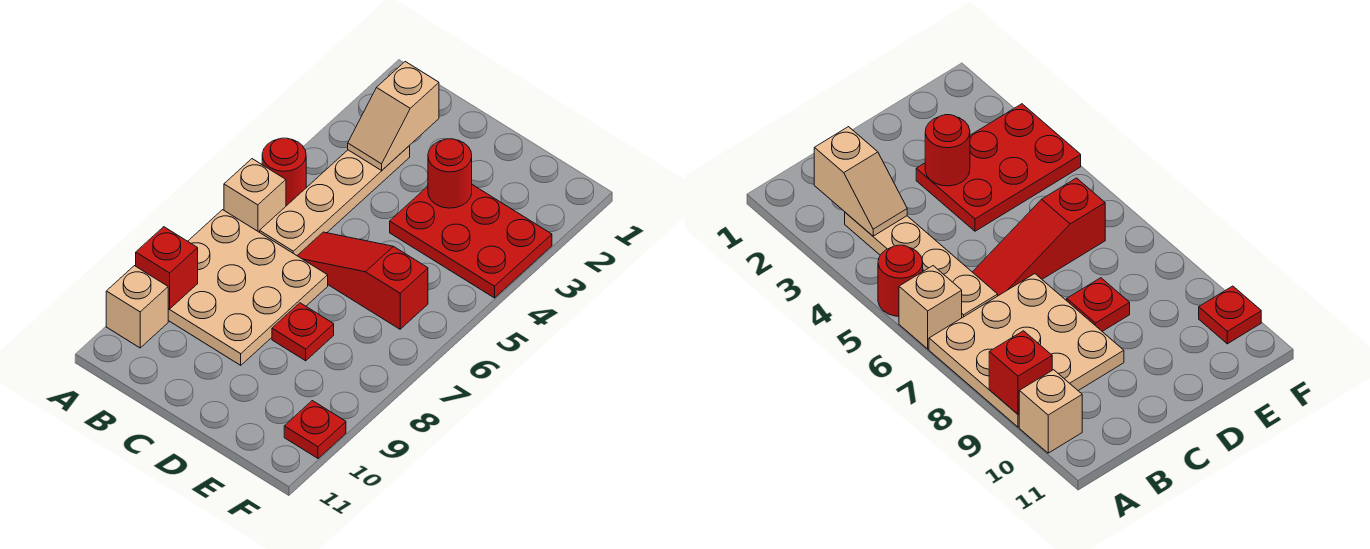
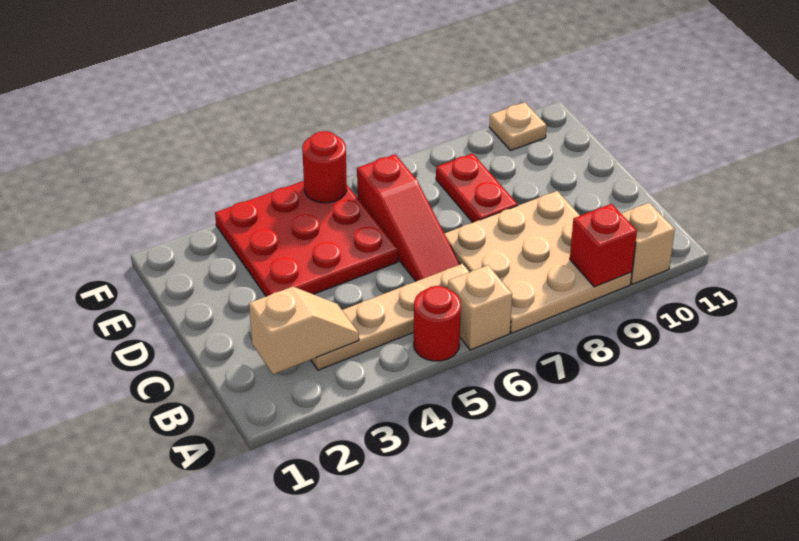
red plate D3:F4 level 1 -> red plate D3:F5 level 1
red round brick D3 level 2 -> red round brick F5 level 2
red plate D8 level 1 -> red plate D8:E8 level 1
red plate F10 level 1 -> tan plate F10 level 1

